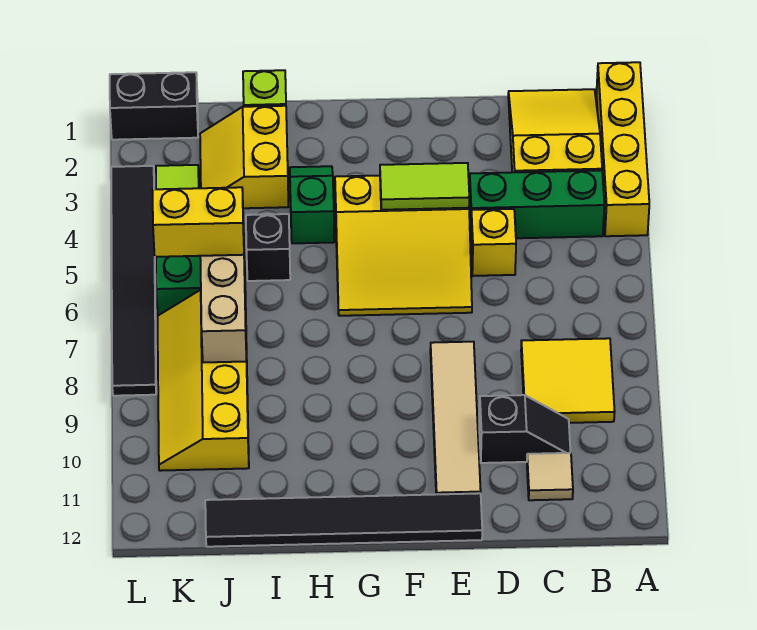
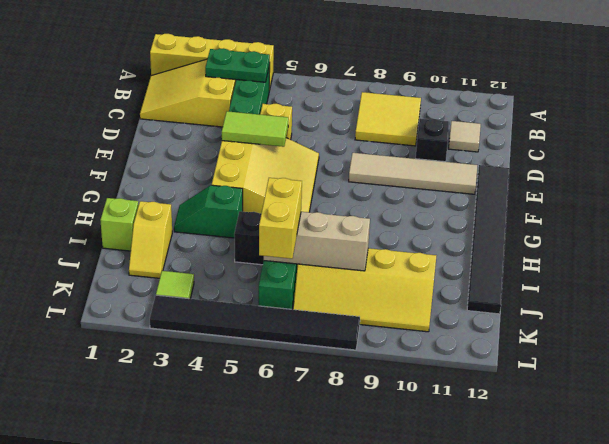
none -> green plate B3:B4 level 2
lime tile E4:F4 level 2 -> lime tile E4:E5 level 2
yellow slope I2:J3 level 1 top I -> yellow slope I2:J2 level 1 top I
black brick K1:L1 level 1 -> none

